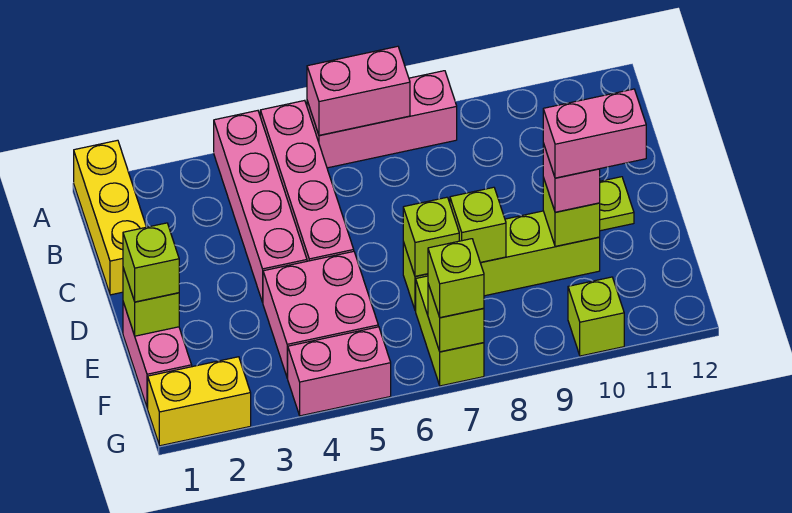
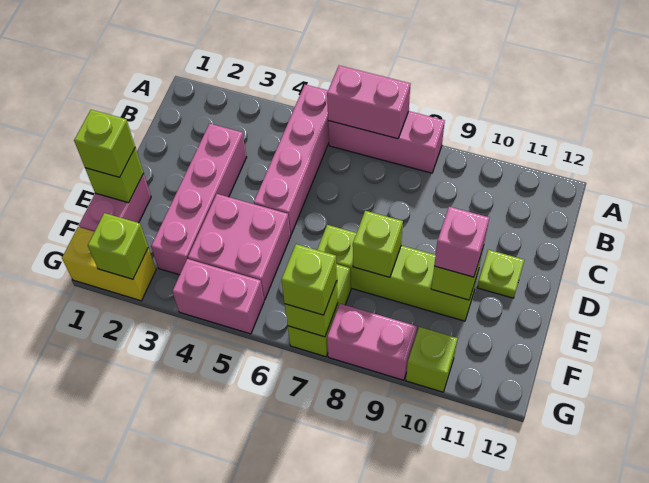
yellow brick A1:C1 level 1 -> none
pink brick A4:D4 level 1 -> pink brick C3:F3 level 1
lime brick E7 level 2 -> lime brick G2 level 2
pink brick E10:E11 level 4 -> pink brick G8:G9 level 1

